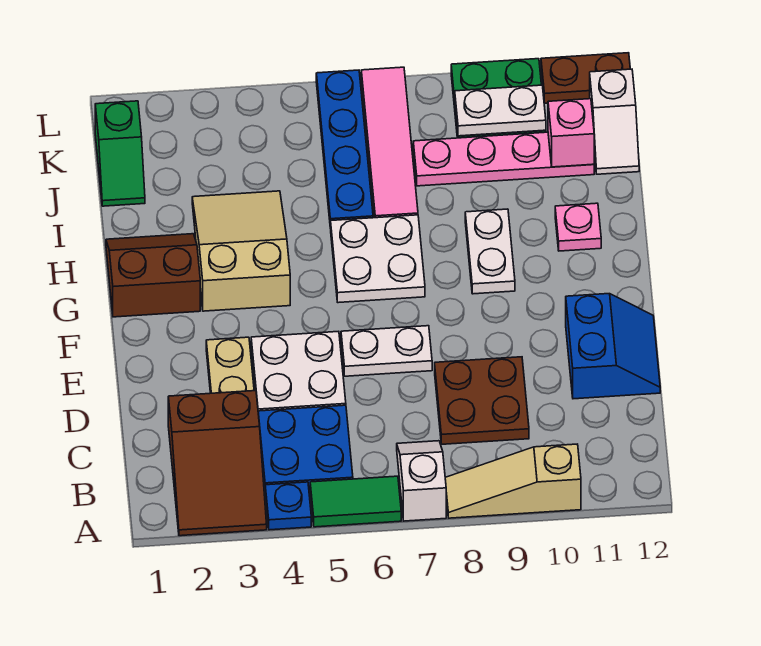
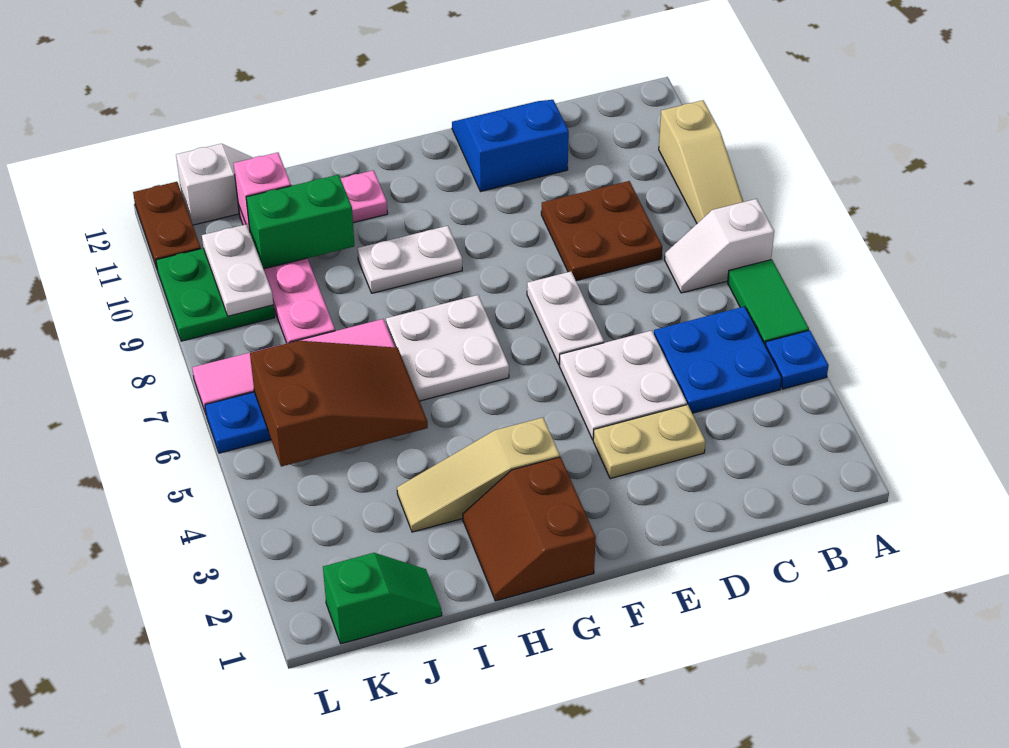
brown slope A2:C3 level 1 top C -> brown slope I5:K6 level 2 top K
tan slope G3:I4 level 1 top G -> tan slope G3:I3 level 1 top G
none -> green brick I10:J10 level 2

